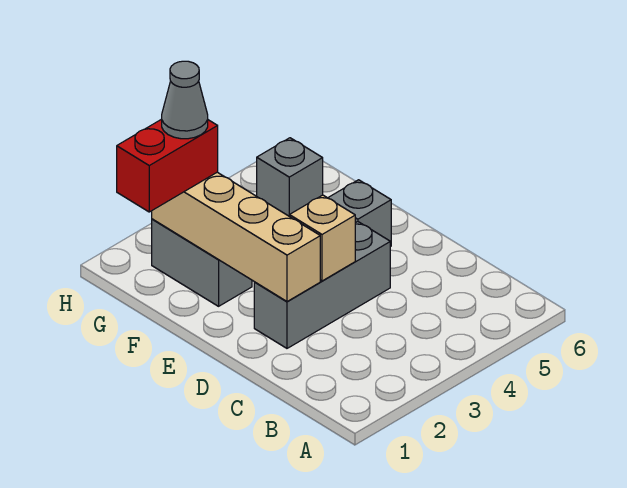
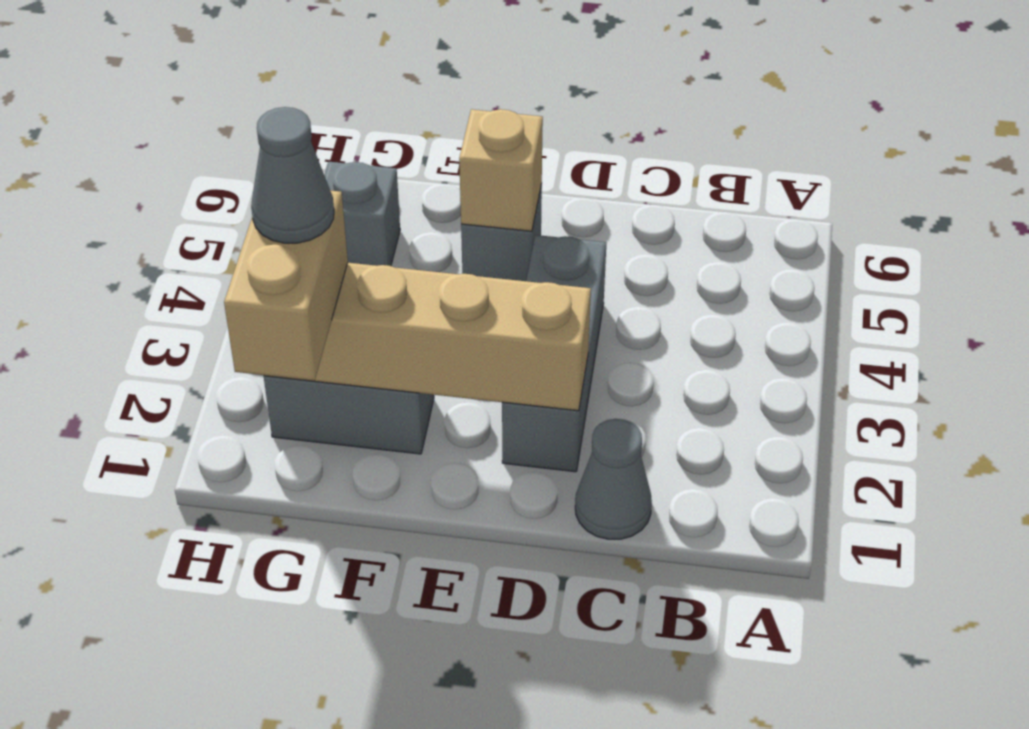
none -> grey cone C1 level 1
tan brick D3 level 2 -> tan brick E5 level 2
red brick G1:G2 level 3 -> tan brick G1:G2 level 3

